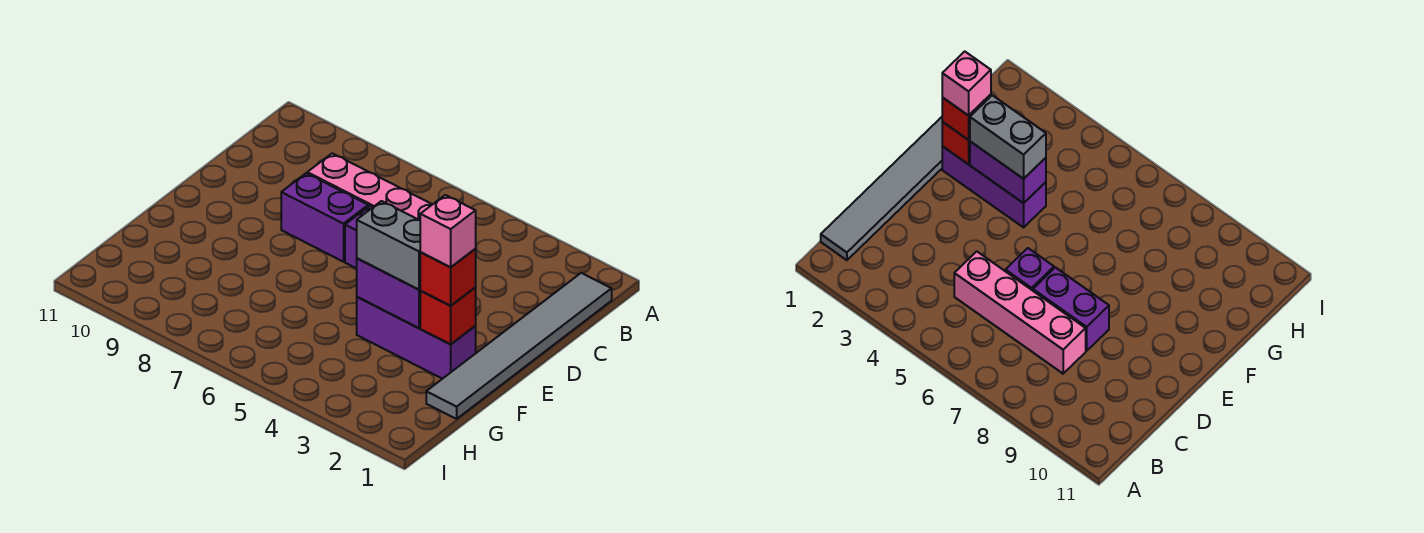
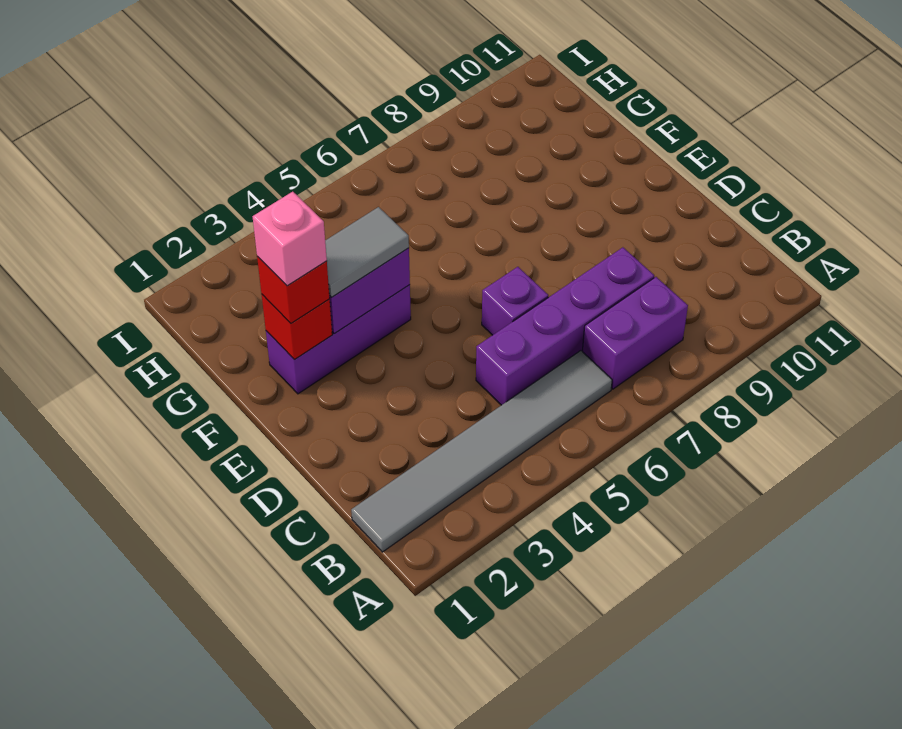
grey tile B1:G1 level 1 -> grey tile B1:B6 level 1
pink brick C5:C8 level 1 -> purple brick C5:C8 level 1
purple brick D7:D8 level 1 -> purple brick B7:B8 level 1
grey brick F3:F4 level 3 -> grey tile F3:F4 level 3

